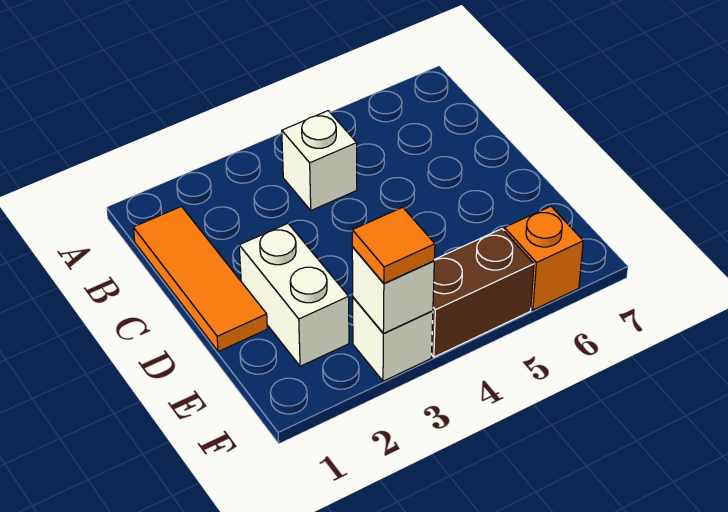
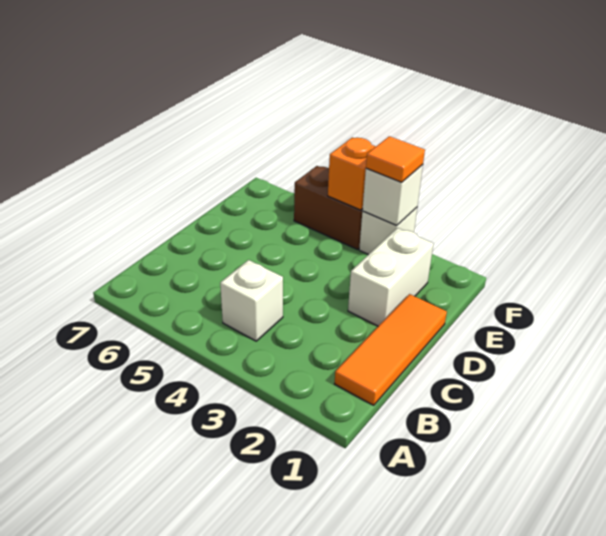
orange brick F6 level 1 -> orange brick F4 level 2

